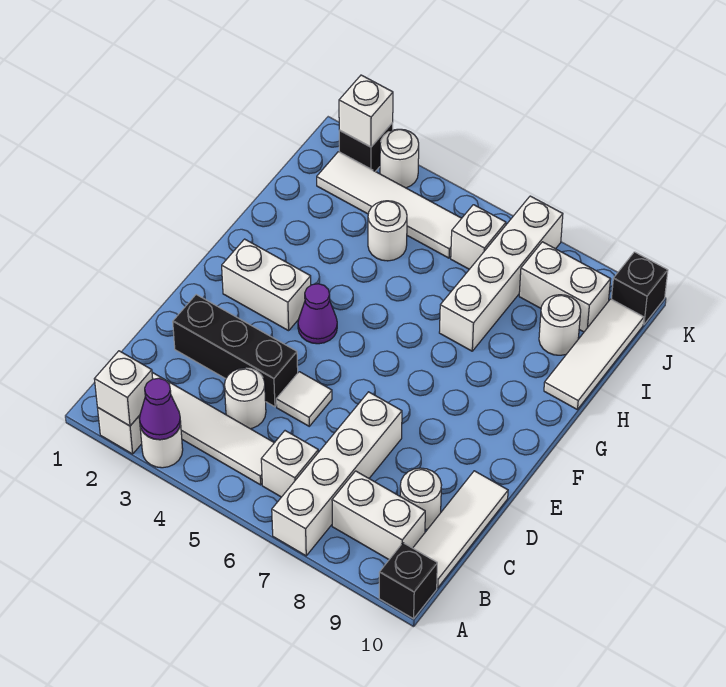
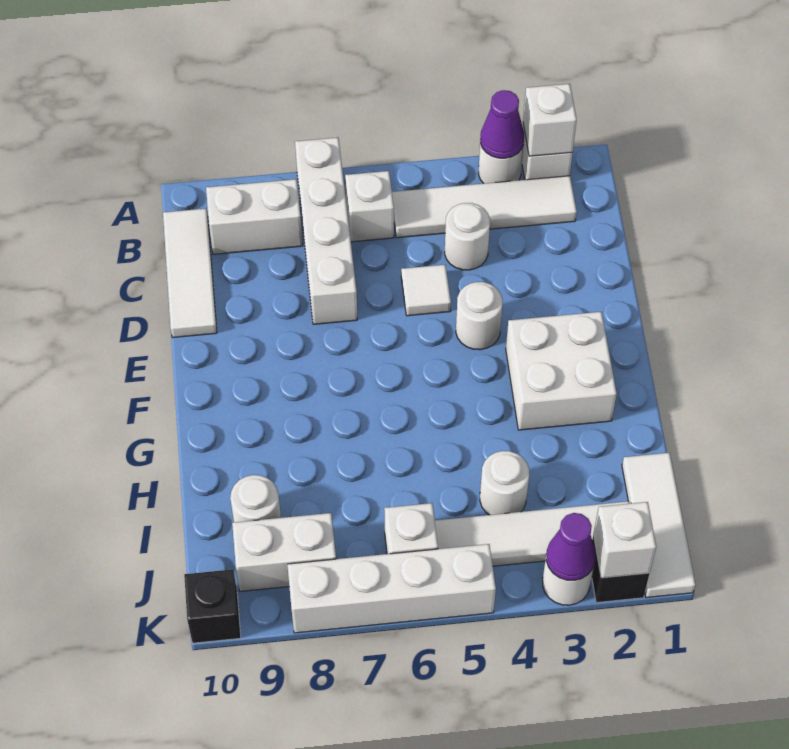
black brick A10 level 1 -> none
white round brick C9 level 1 -> white round brick E4 level 1
black brick D2:D4 level 1 -> none
white brick F2:F3 level 1 -> white brick F2:G3 level 1
purple cone F4 level 1 -> purple cone K3 level 2
white brick H7:K7 level 1 -> white brick K5:K8 level 1
white tile H10:J10 level 1 -> white tile I1:K1 level 1

